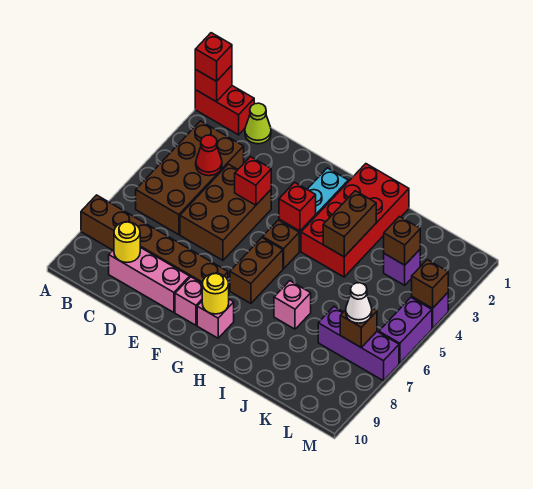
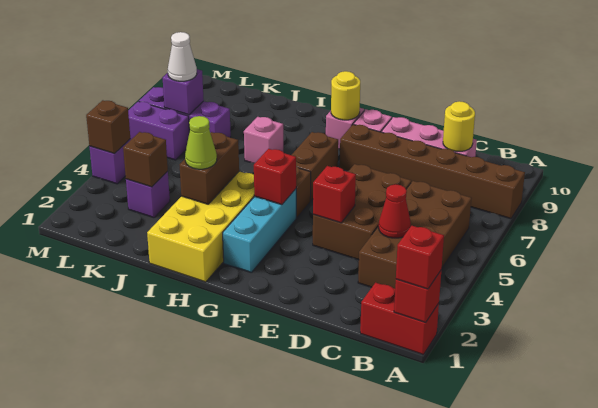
lime cone C1 level 1 -> lime cone I3 level 3
red brick H1:I4 level 1 -> yellow brick H1:I4 level 1
brown brick L7 level 2 -> purple brick L7 level 2
purple brick M5:M6 level 1 -> purple brick L6:M6 level 1

